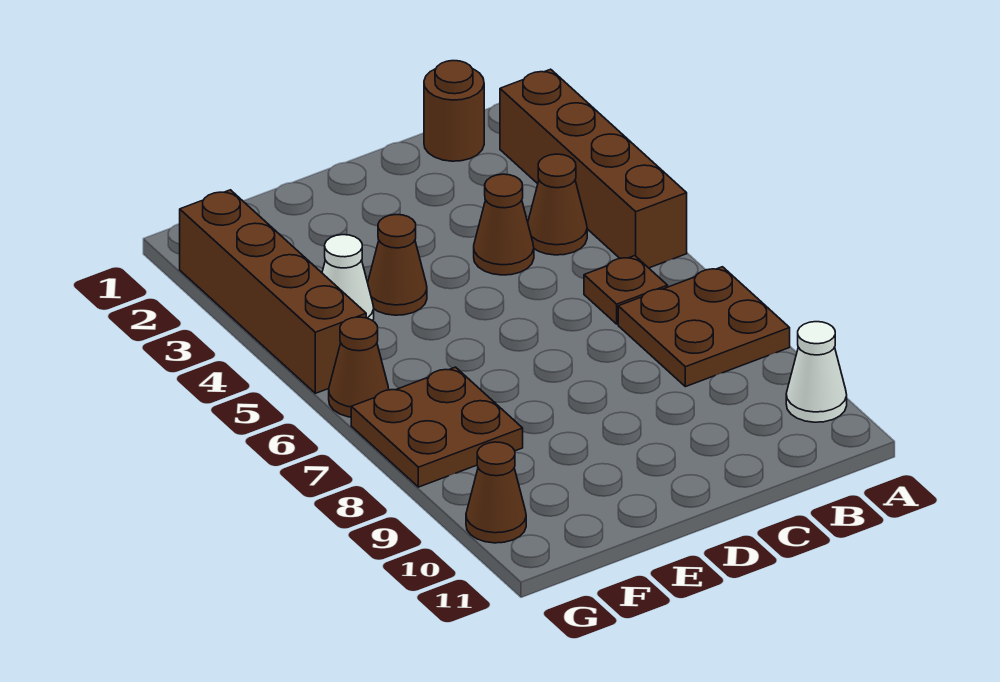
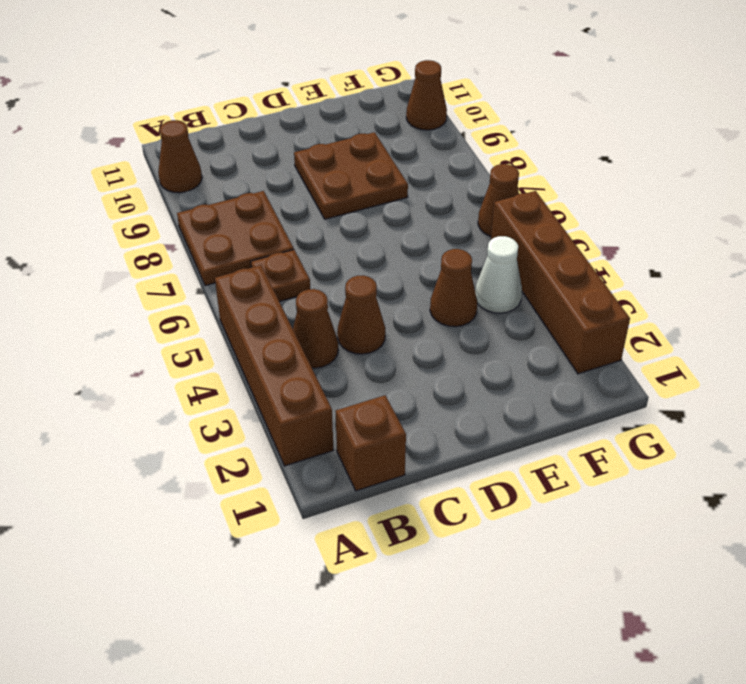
white cone A10 level 1 -> brown cone A10 level 1
brown round brick B1 level 1 -> brown brick B1 level 1
brown plate F7:G8 level 1 -> brown plate D8:E9 level 1

